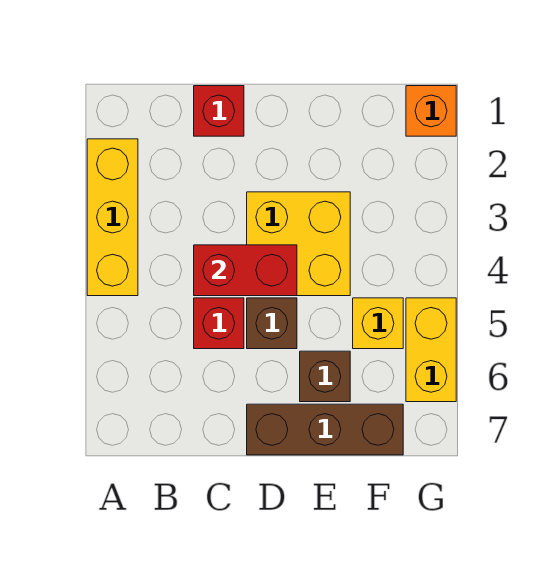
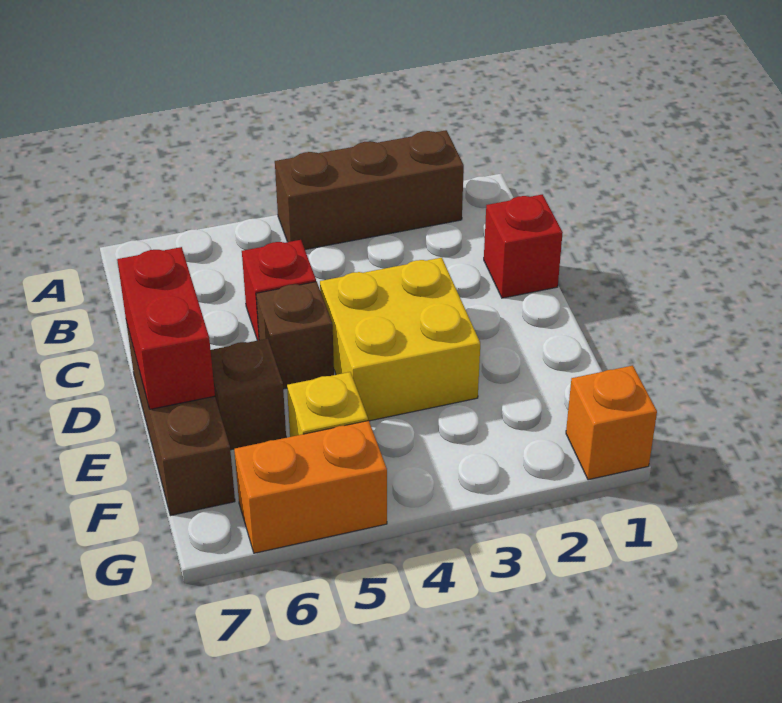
yellow brick A2:A4 level 1 -> brown brick A2:A4 level 1
red brick C4:D4 level 2 -> red brick D7:E7 level 2
yellow brick G5:G6 level 1 -> orange brick G5:G6 level 1

